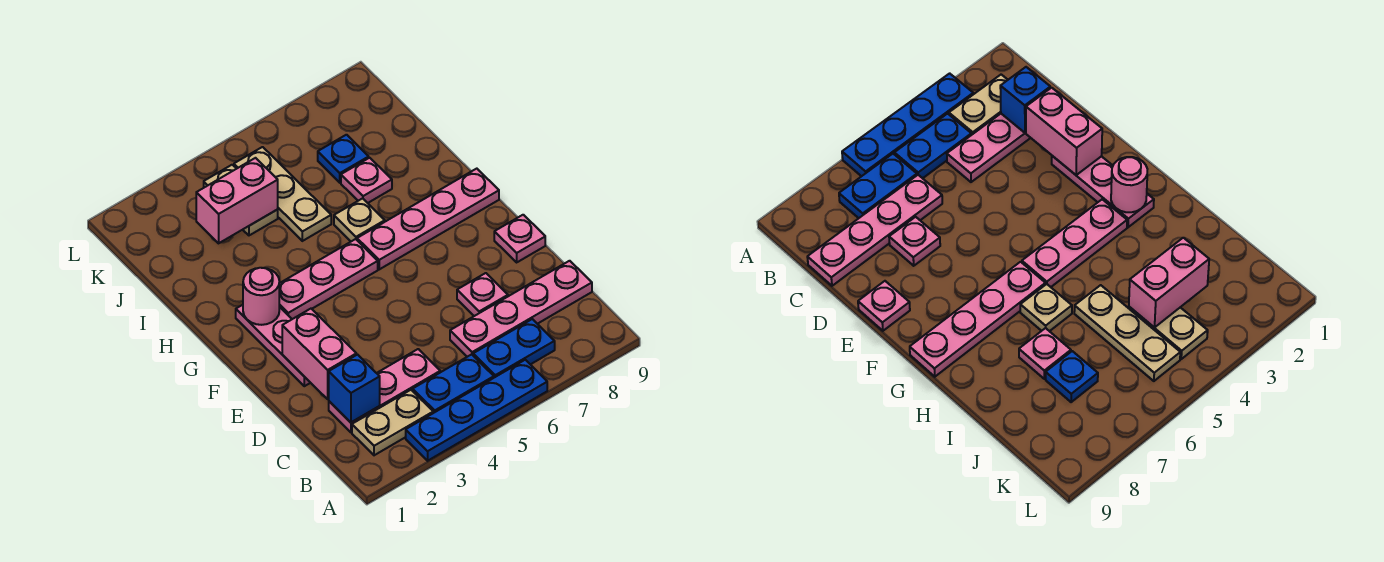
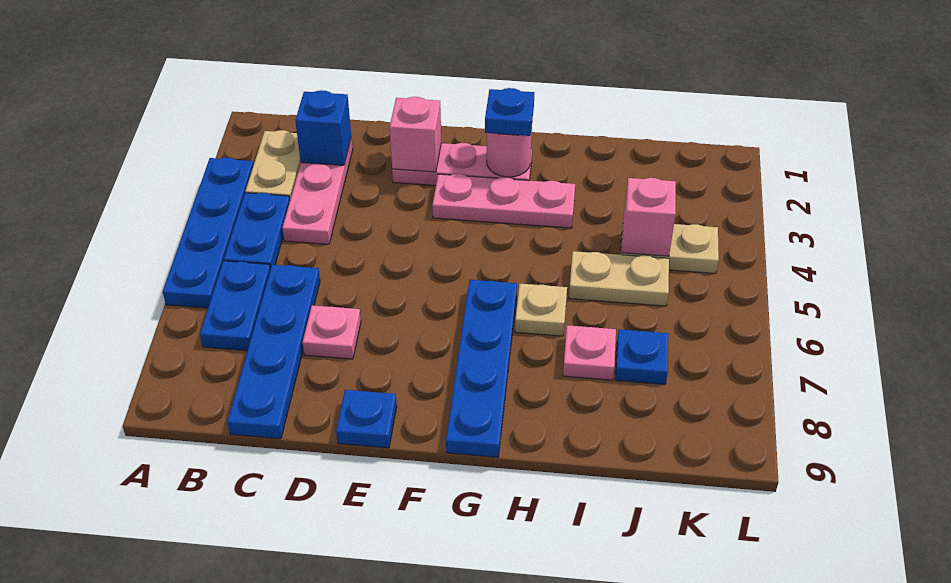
pink plate C6:C9 level 1 -> blue plate C6:C9 level 1
pink brick D2:E2 level 2 -> pink brick E2 level 2
pink plate E9 level 1 -> blue plate E9 level 1
none -> blue plate G2 level 3
pink plate G3:G5 level 1 -> pink plate F3:H3 level 1
pink plate G6:G9 level 1 -> blue plate G6:G9 level 1
tan plate I5:K5 level 1 -> tan plate I5:J5 level 1
pink brick J3:J4 level 2 -> pink brick J4 level 2

